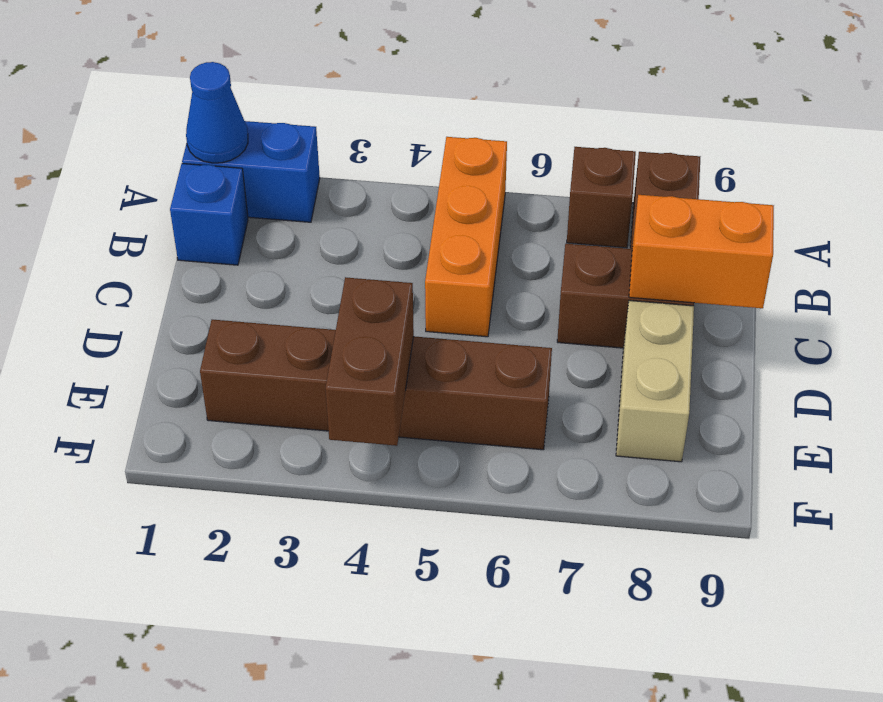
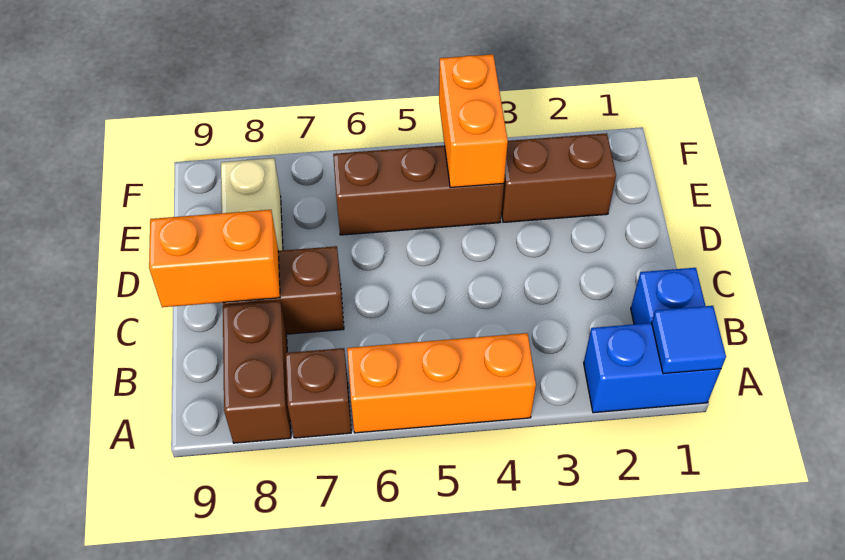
blue cone A1 level 2 -> blue tile A1 level 2
orange brick A5:C5 level 1 -> orange brick A4:A6 level 1
brown brick E4:F4 level 2 -> orange brick E4:F4 level 2

